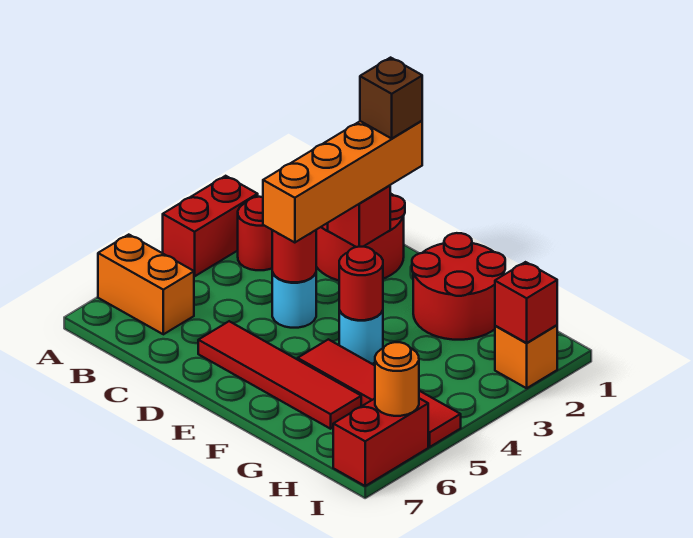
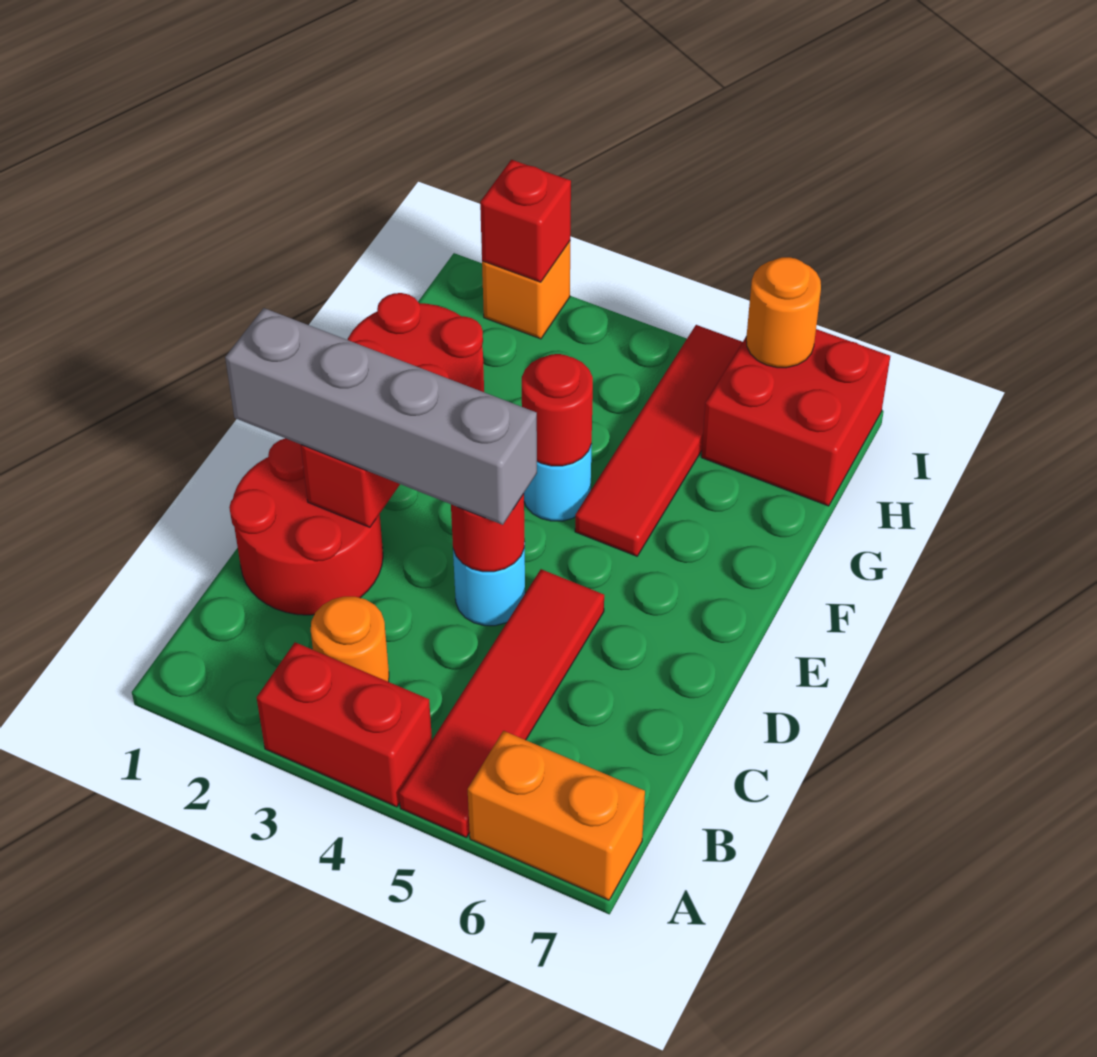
orange brick A6:B6 level 1 -> orange brick A6:A7 level 1
red round brick B3 level 1 -> orange round brick B3 level 1
orange brick D1:D4 level 3 -> grey brick D1:D4 level 3
brown brick D1 level 4 -> none
red tile D6:G6 level 1 -> red tile A5:D5 level 1
red brick I6:I7 level 1 -> red brick H6:I7 level 1

